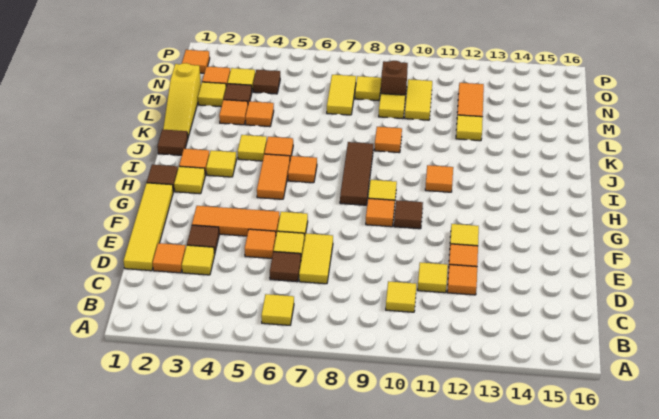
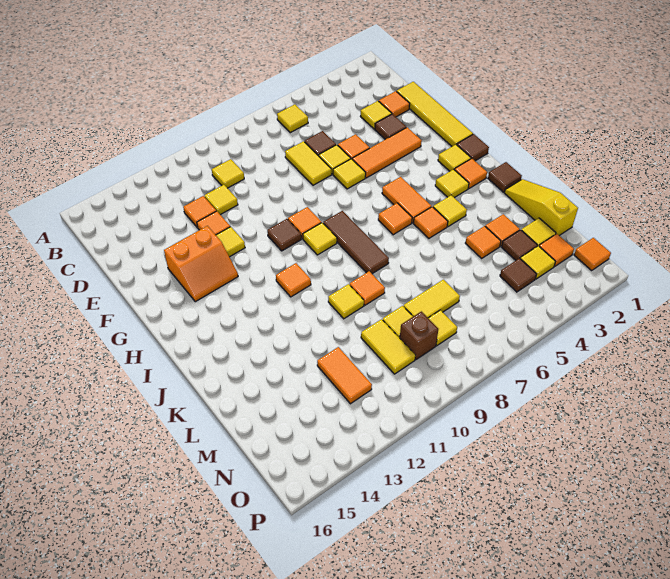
none -> orange slope F13:G14 level 1 top F
yellow tile L12 level 1 -> yellow tile K10 level 1
yellow tile M7:N7 level 1 -> yellow tile M7:M8 level 1

